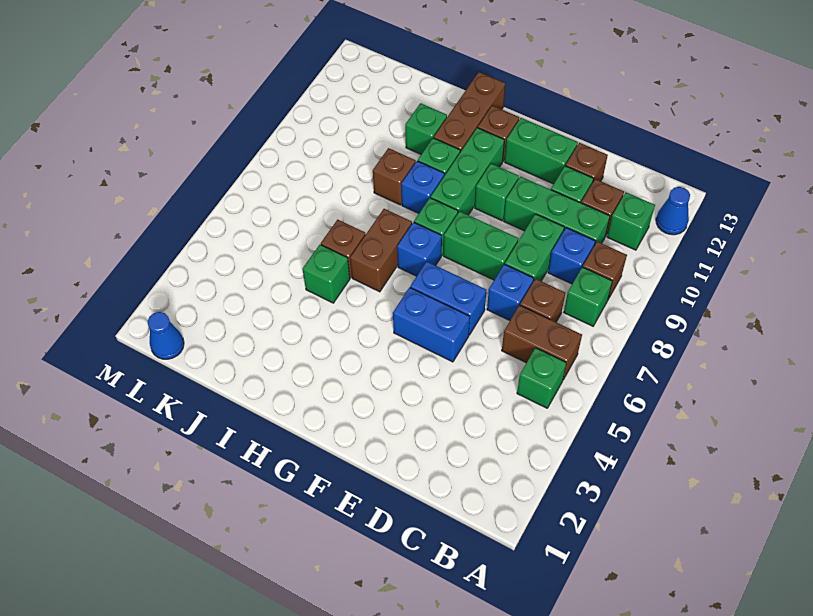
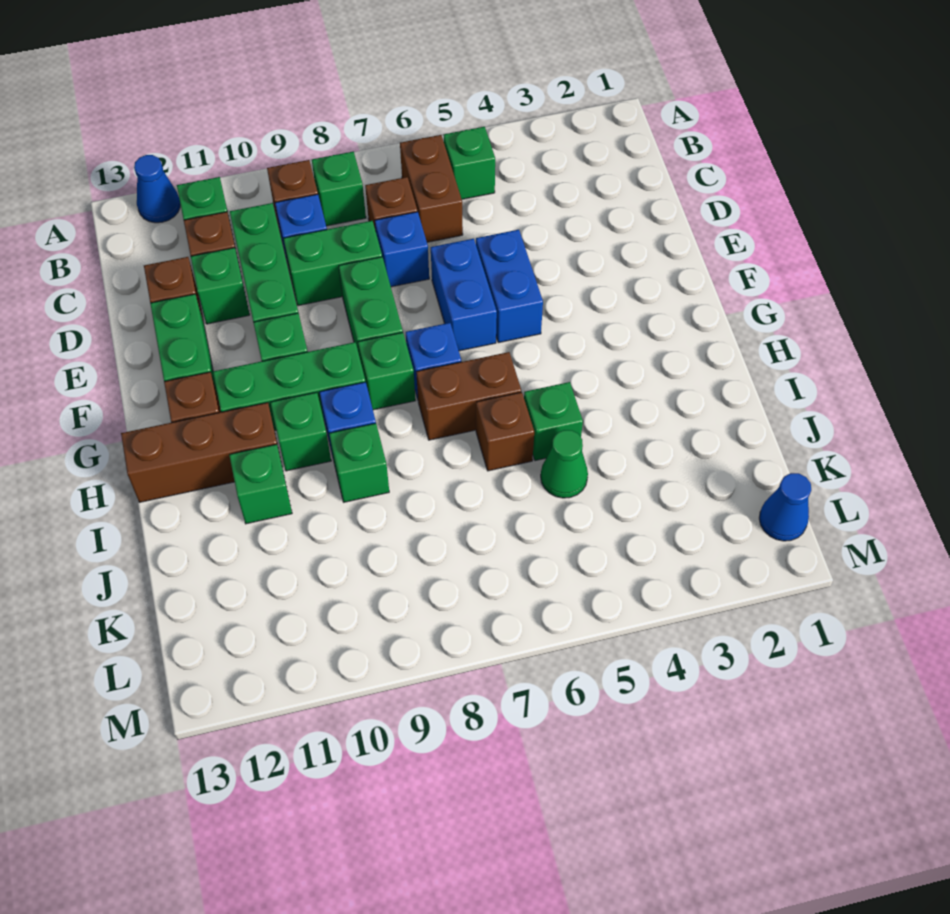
brown brick I9 level 1 -> green brick I9 level 1
none -> green cone J5 level 1

